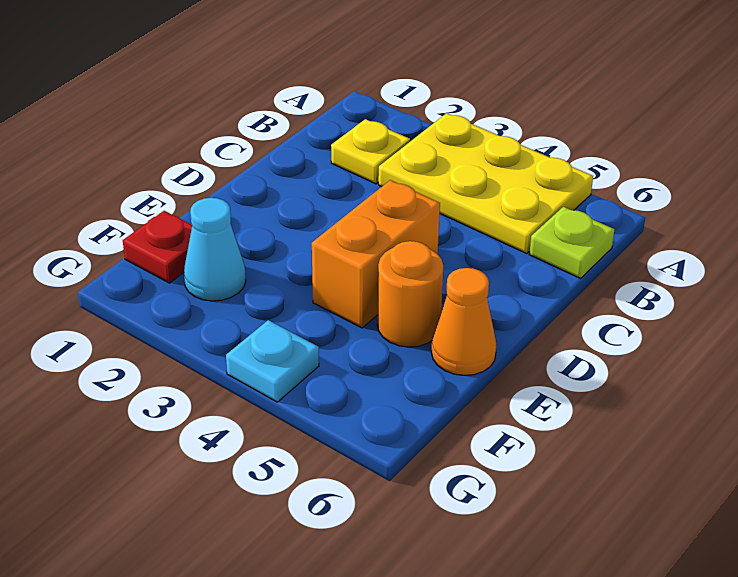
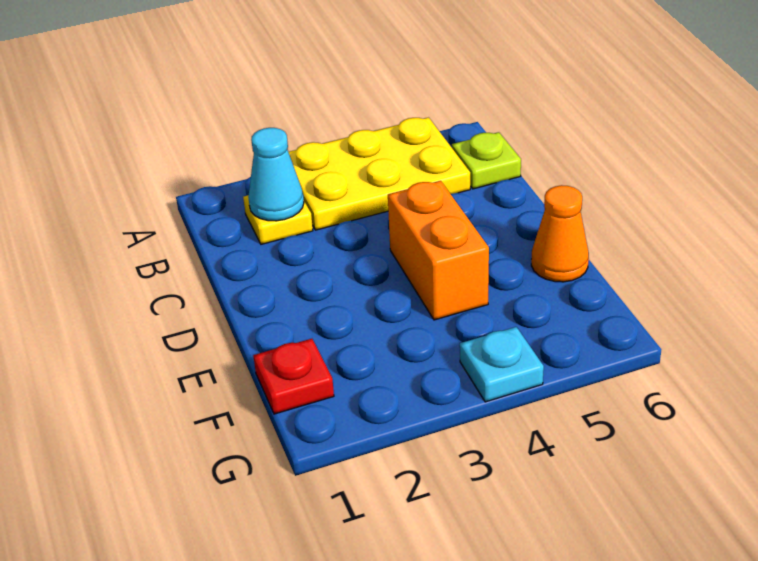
orange round brick E5 level 1 -> none
cyan cone F2 level 1 -> cyan cone B2 level 2

